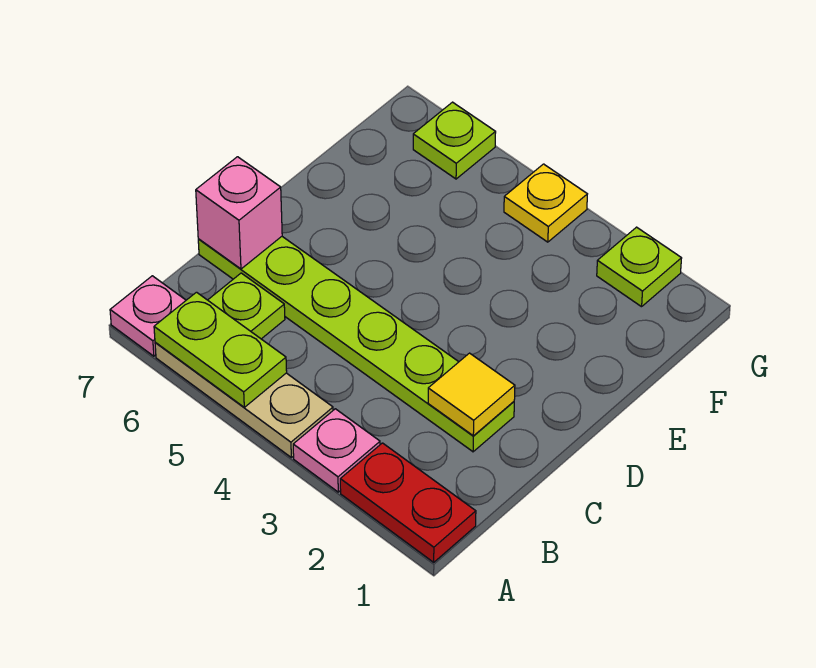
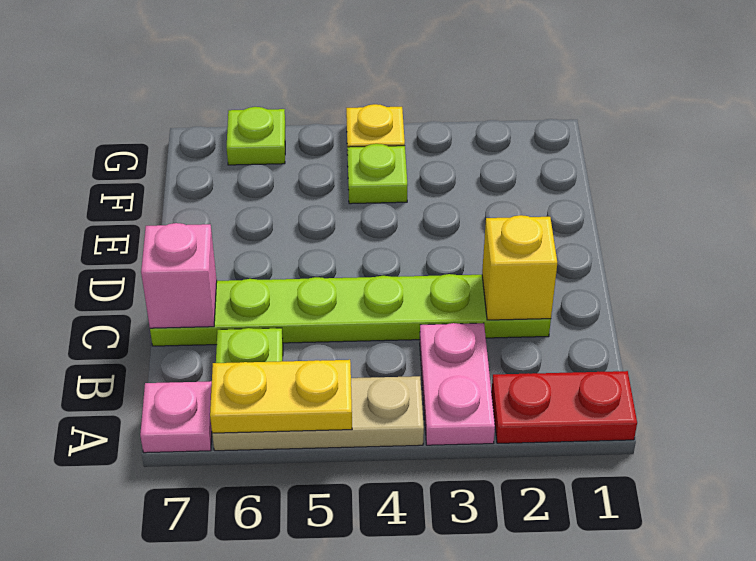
pink plate A3 level 1 -> pink plate A3:B3 level 1
lime plate A5:A6 level 2 -> yellow plate A5:A6 level 2
yellow tile C2 level 2 -> yellow brick C2 level 2
lime plate G2 level 1 -> lime plate F4 level 1

